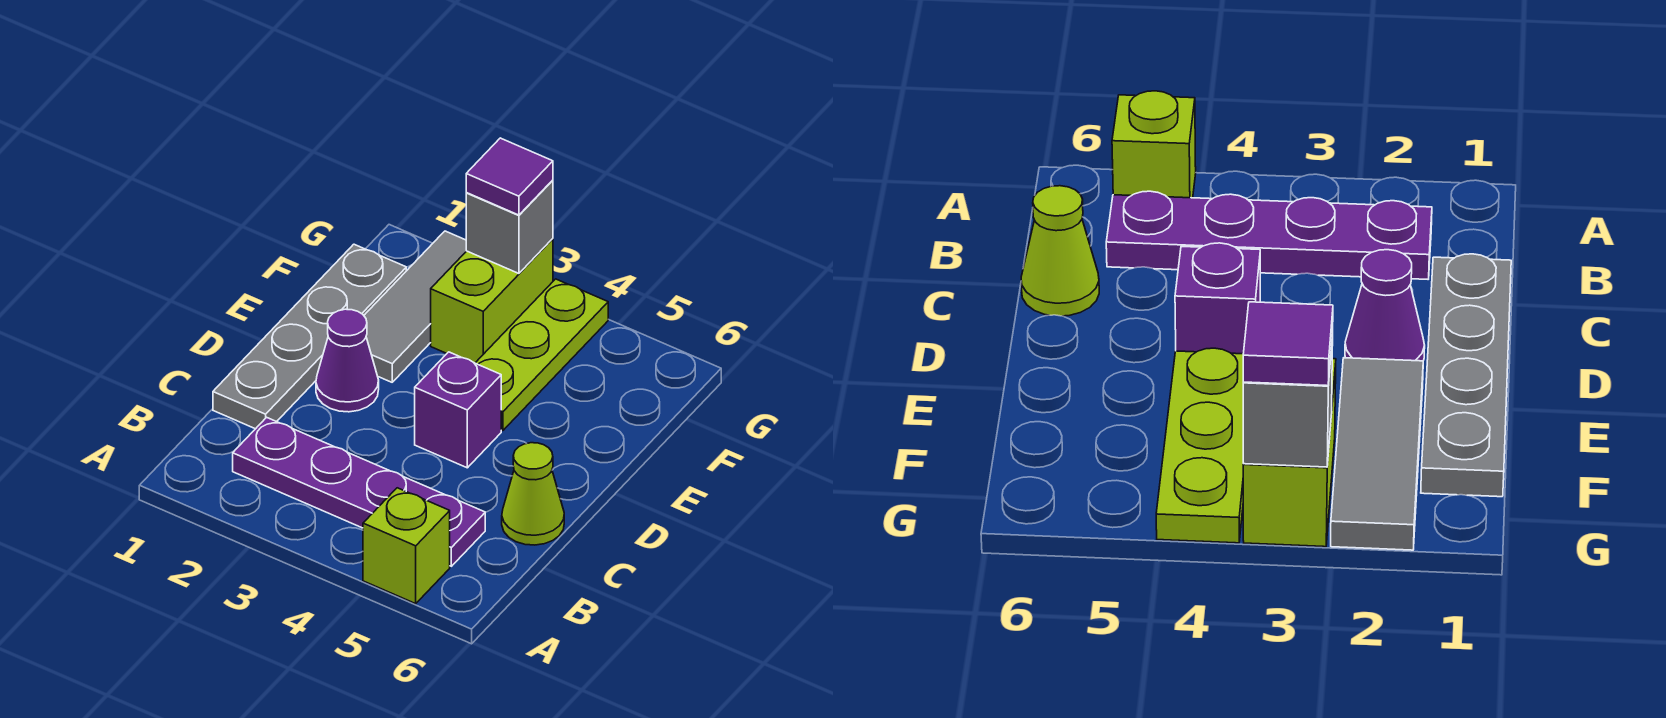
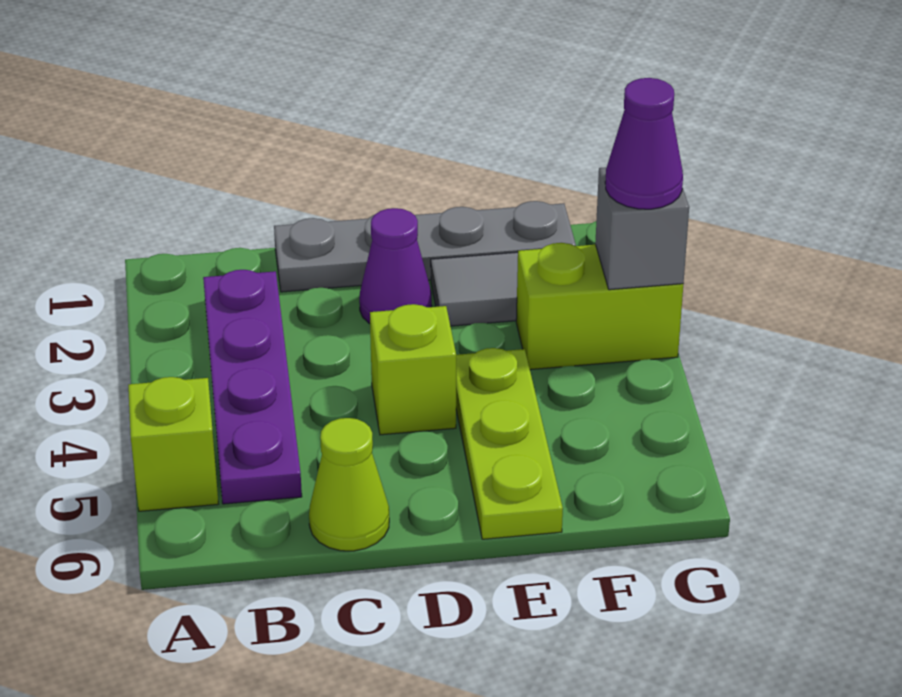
purple brick D4 level 1 -> lime brick D4 level 1
lime plate E4:G4 level 1 -> lime plate E4:E6 level 1
purple tile G3 level 3 -> purple cone G3 level 3

